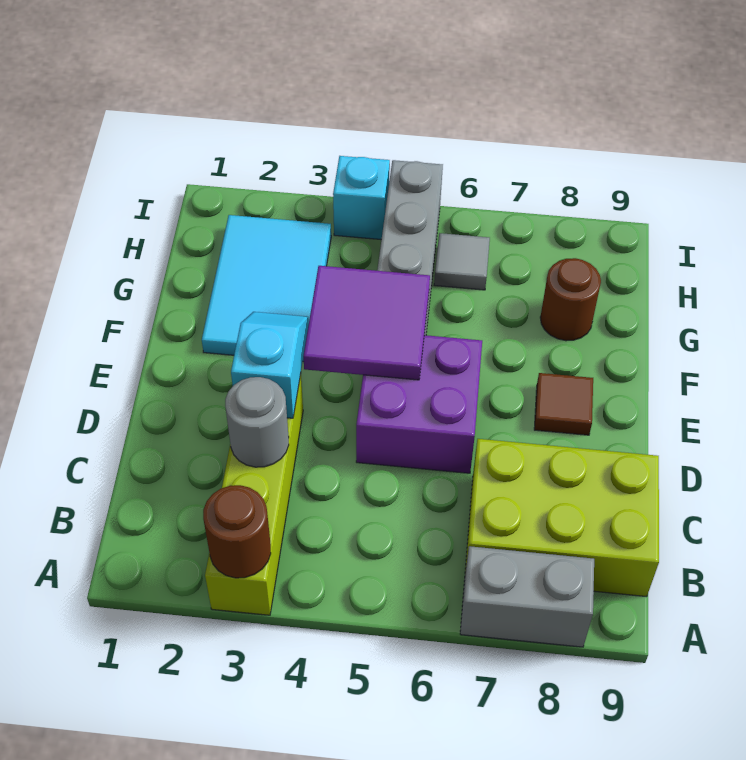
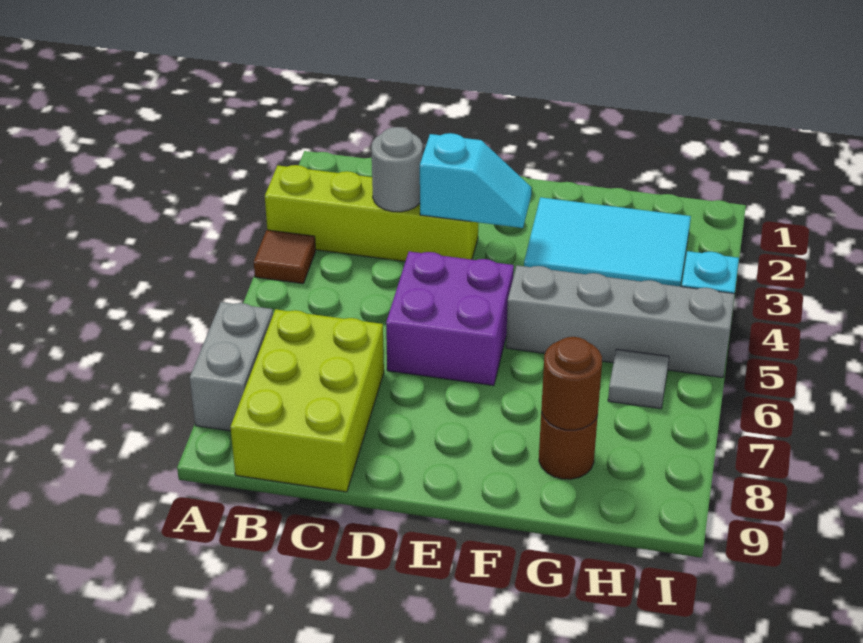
brown round brick A3 level 2 -> brown round brick G8 level 2
purple tile E4:F5 level 2 -> none
brown tile E8 level 1 -> brown tile A4 level 1

